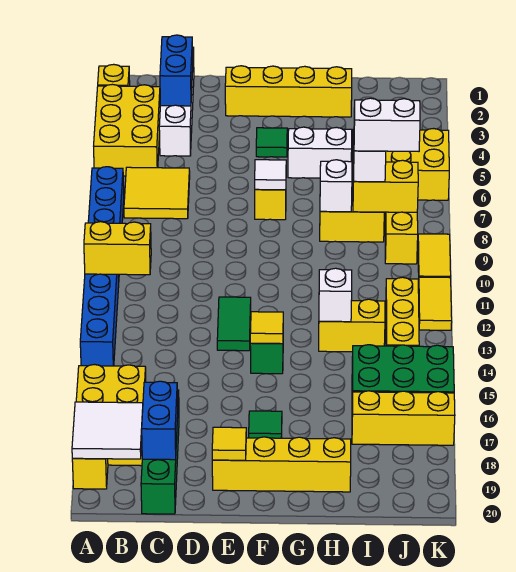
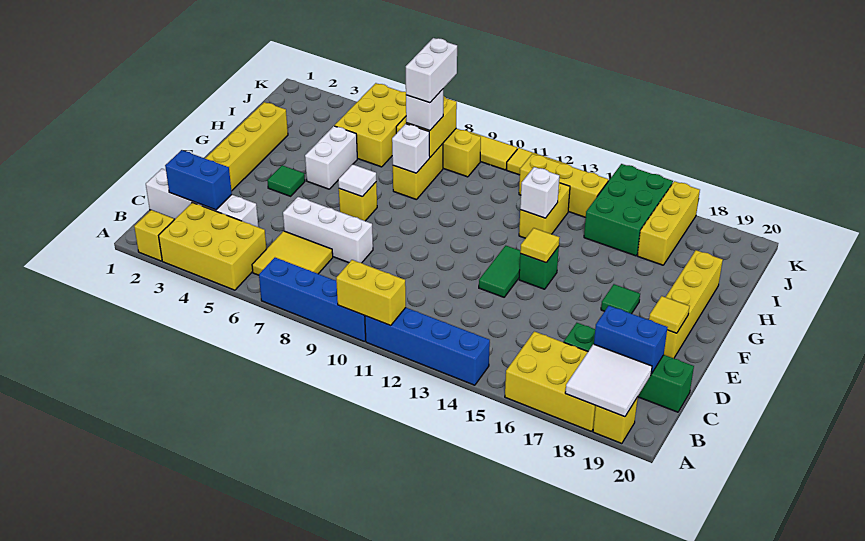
yellow brick A11:B11 level 2 -> yellow brick A10:A11 level 2
none -> white brick D6:D8 level 1
green tile E12:E13 level 1 -> green tile E13:F13 level 1

